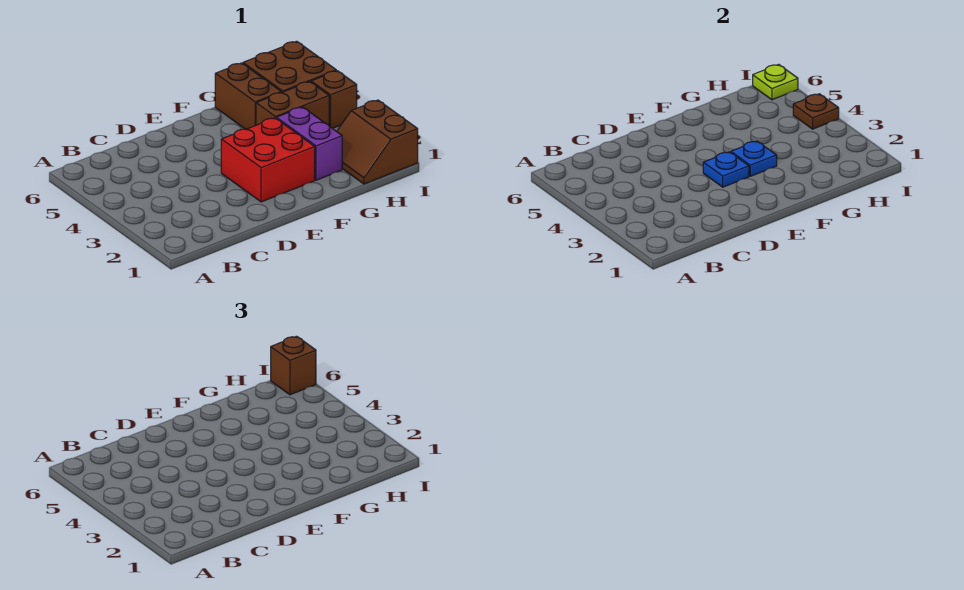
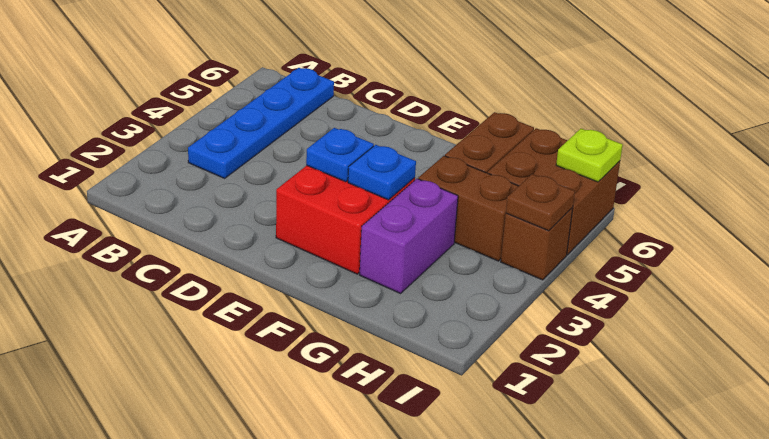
none -> blue plate B3:B6 level 1
brown slope H1:I2 level 1 top I -> none
brown brick I6 level 3 -> none

